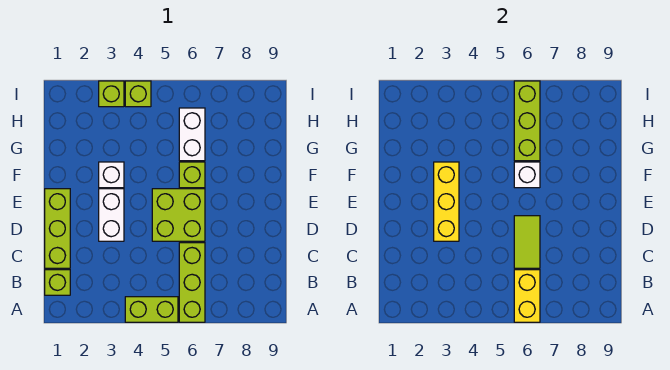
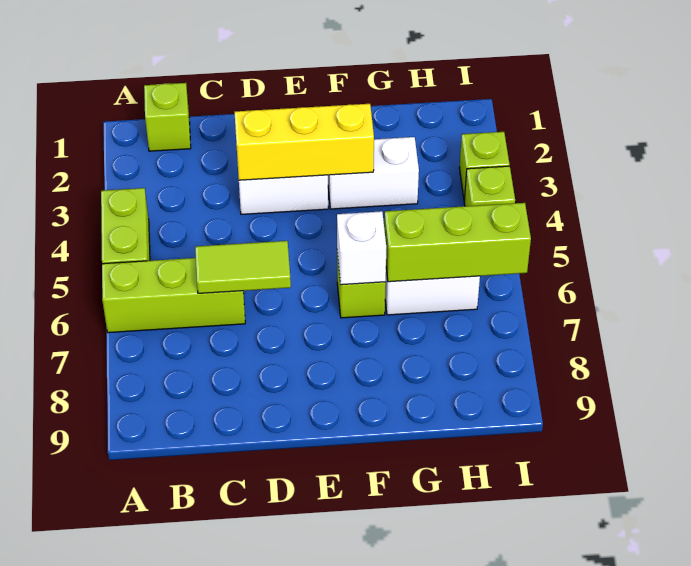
yellow brick A6:B6 level 2 -> none
lime brick C1:E1 level 1 -> none
lime brick D5:E6 level 1 -> none
white brick F3 level 1 -> white brick F3:G3 level 1

